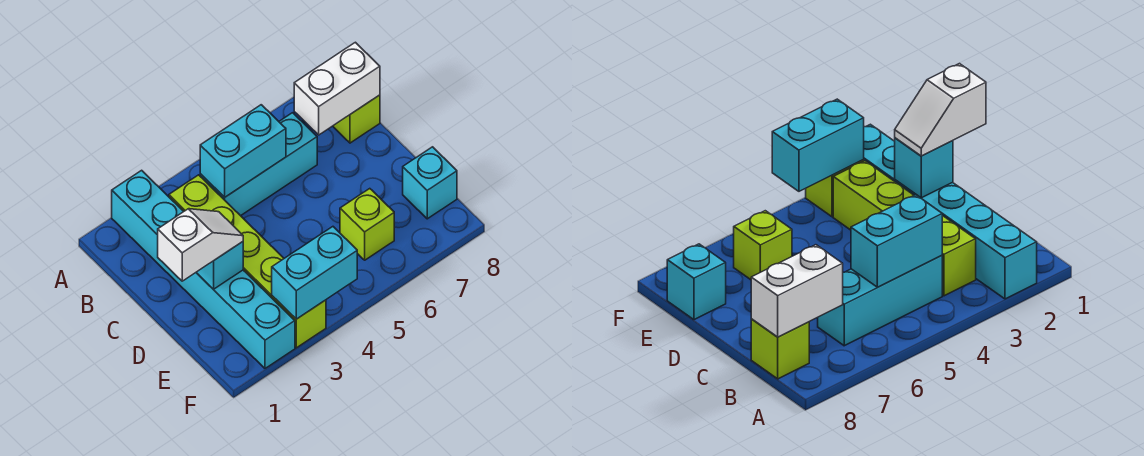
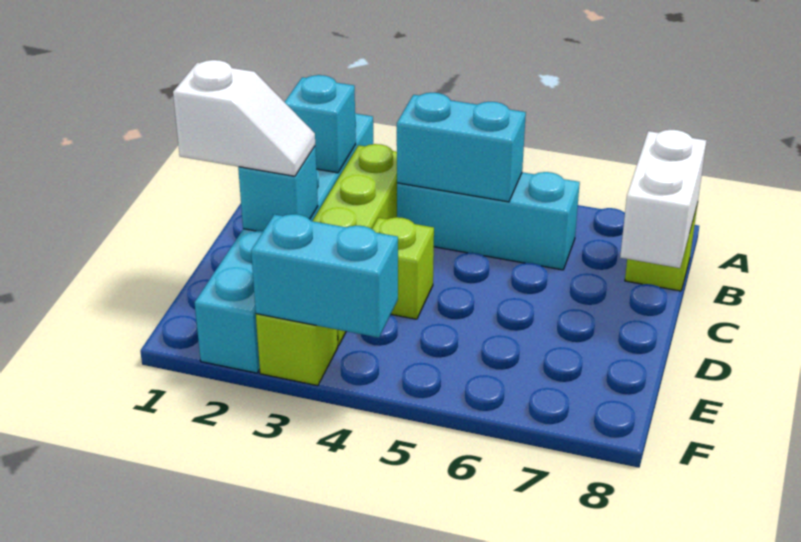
white brick B7:B8 level 2 -> white brick B8:C8 level 2
lime brick E6 level 1 -> lime brick D4 level 1
cyan brick E8 level 1 -> cyan brick B2 level 2

